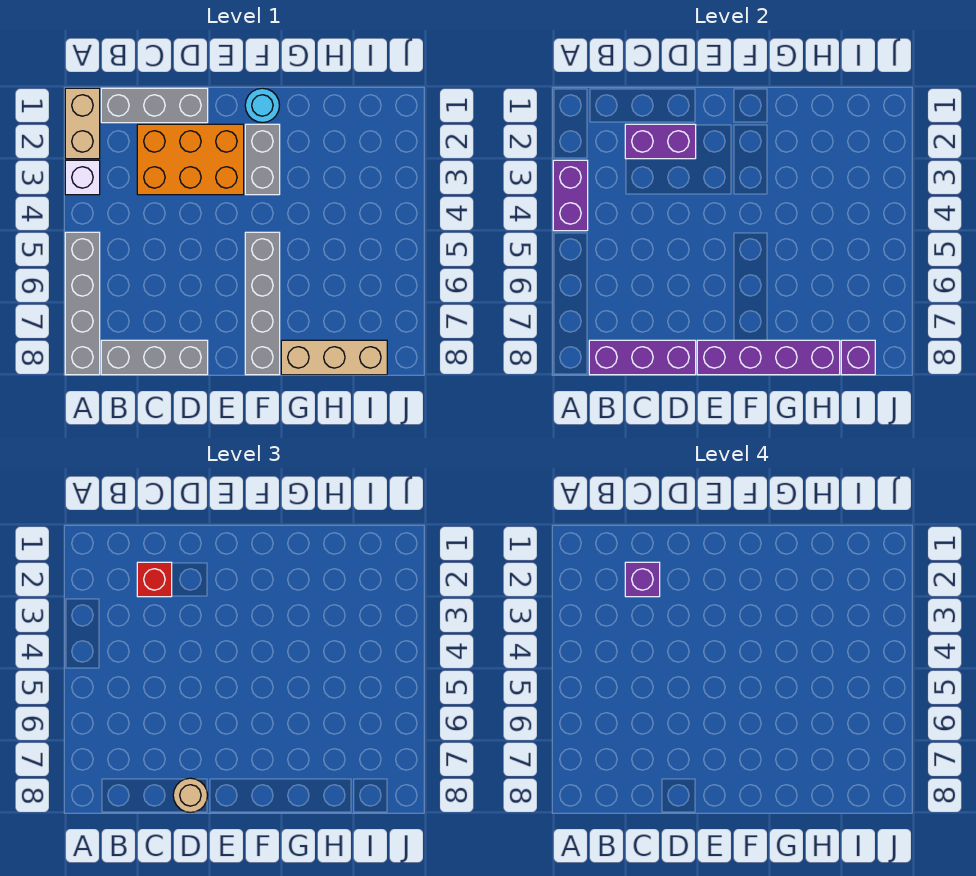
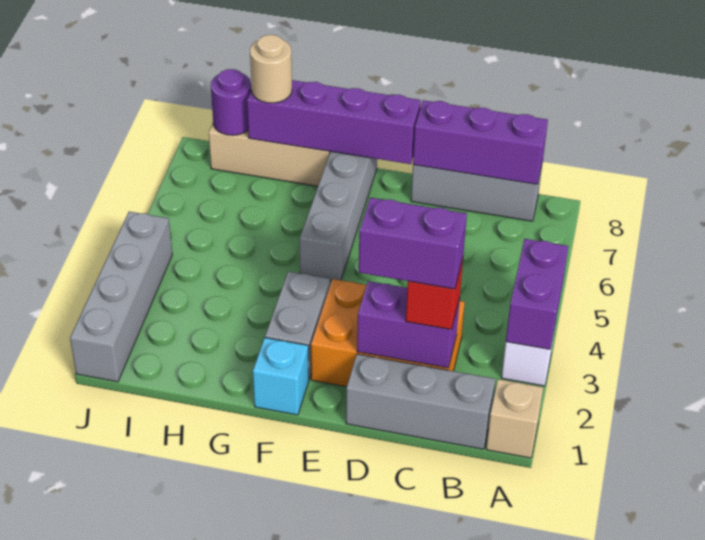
tan brick A1:A2 level 1 -> tan brick A1 level 1
grey brick A5:A8 level 1 -> grey brick J1:J4 level 1
purple brick C2 level 4 -> purple brick C2:D2 level 4
tan round brick D8 level 3 -> tan round brick H8 level 3
cyan round brick F1 level 1 -> cyan brick F1 level 1
purple brick I8 level 2 -> purple round brick I8 level 2

